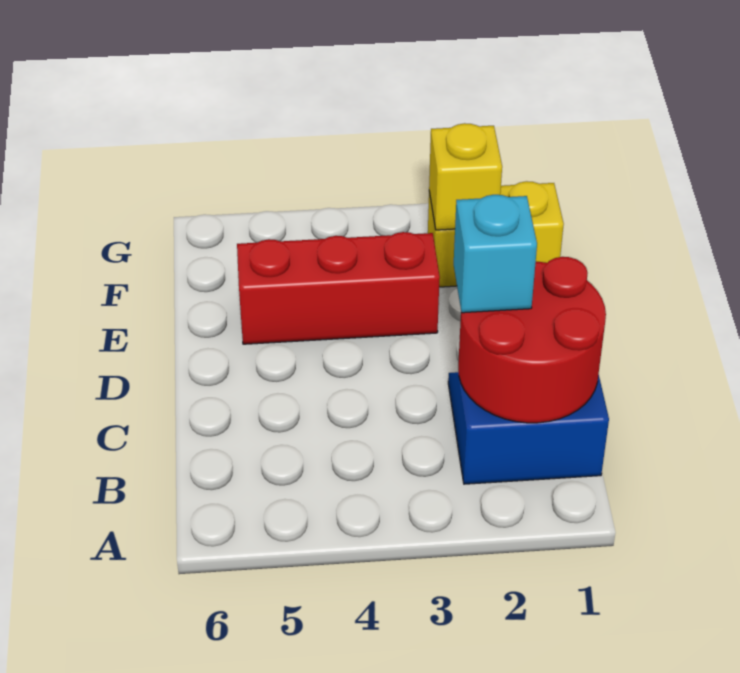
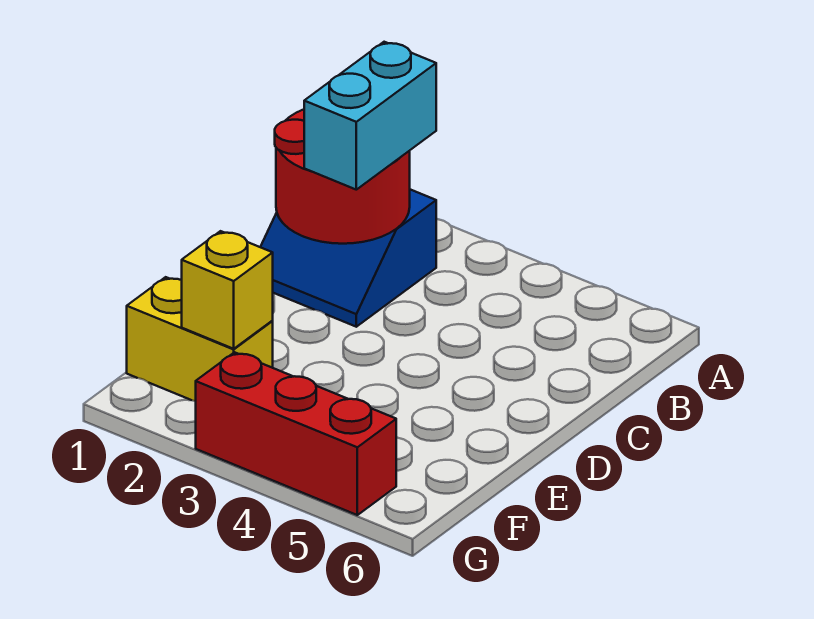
cyan brick C2 level 3 -> cyan brick B2:C2 level 3
red brick E3:E5 level 1 -> red brick G3:G5 level 1

